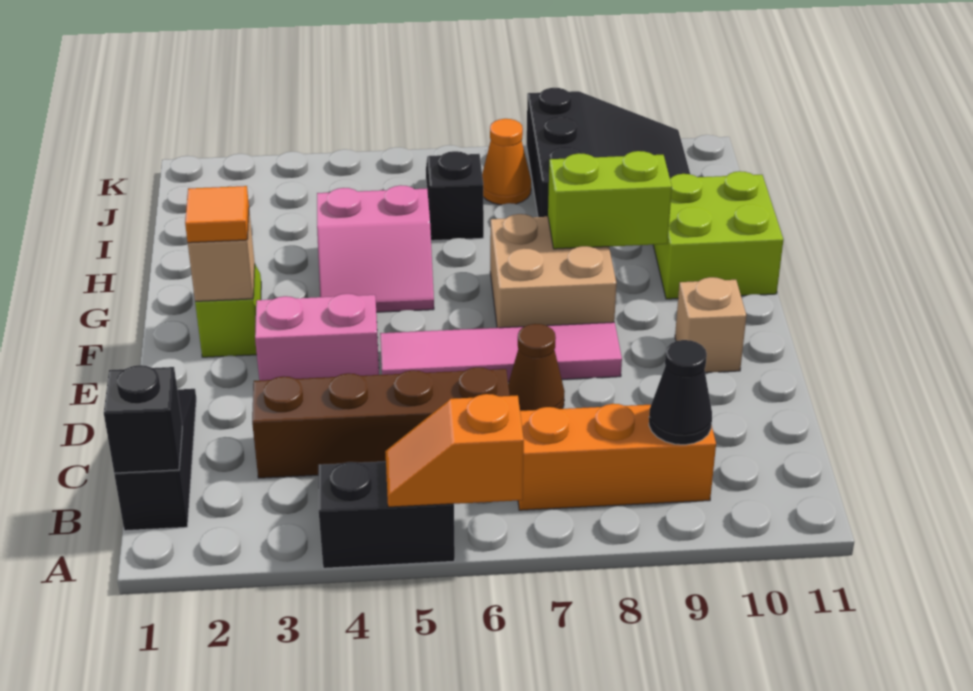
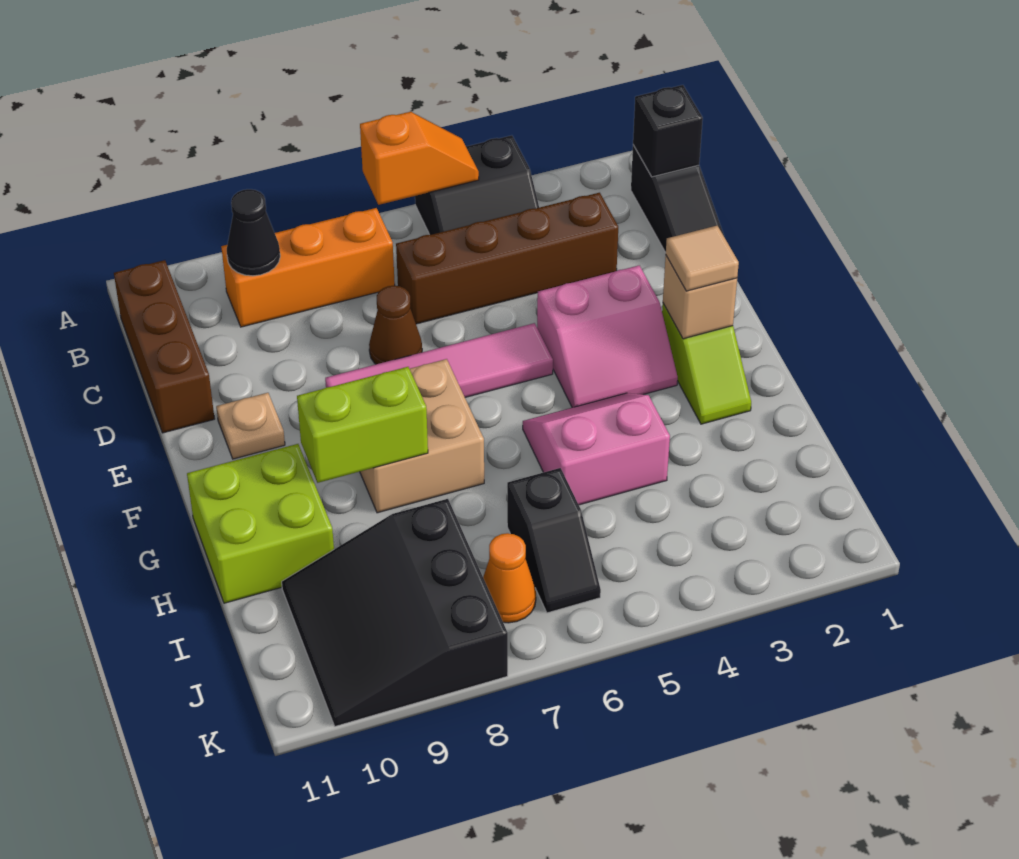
none -> brown brick B11:D11 level 1
tan brick E10 level 1 -> tan plate E10 level 1
orange tile F2 level 3 -> tan tile F2 level 3

